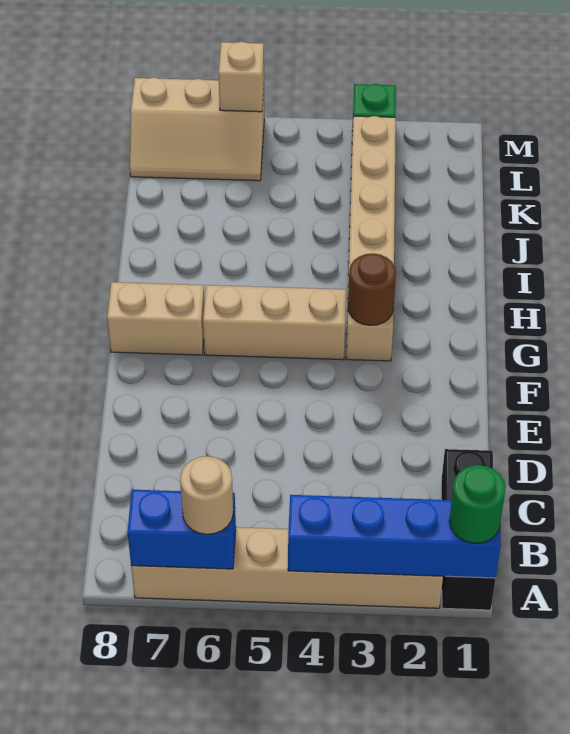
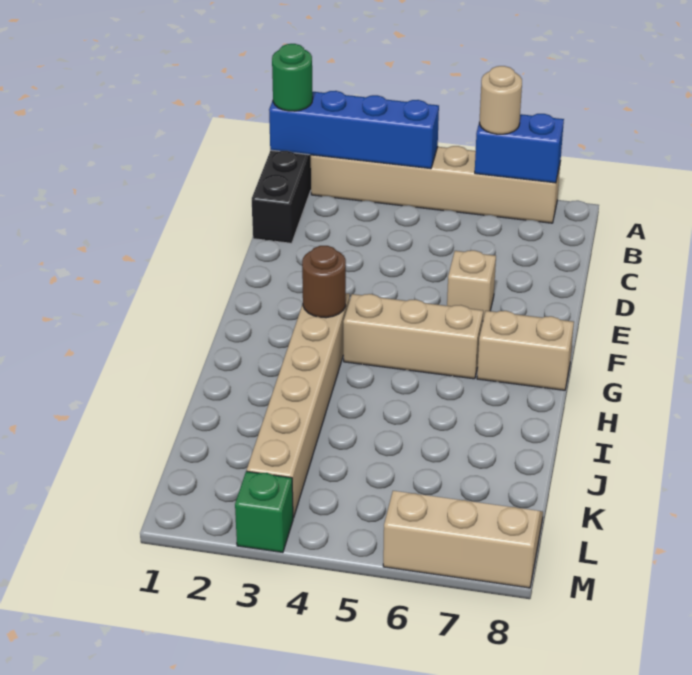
tan brick M6 level 2 -> tan brick E6 level 1

